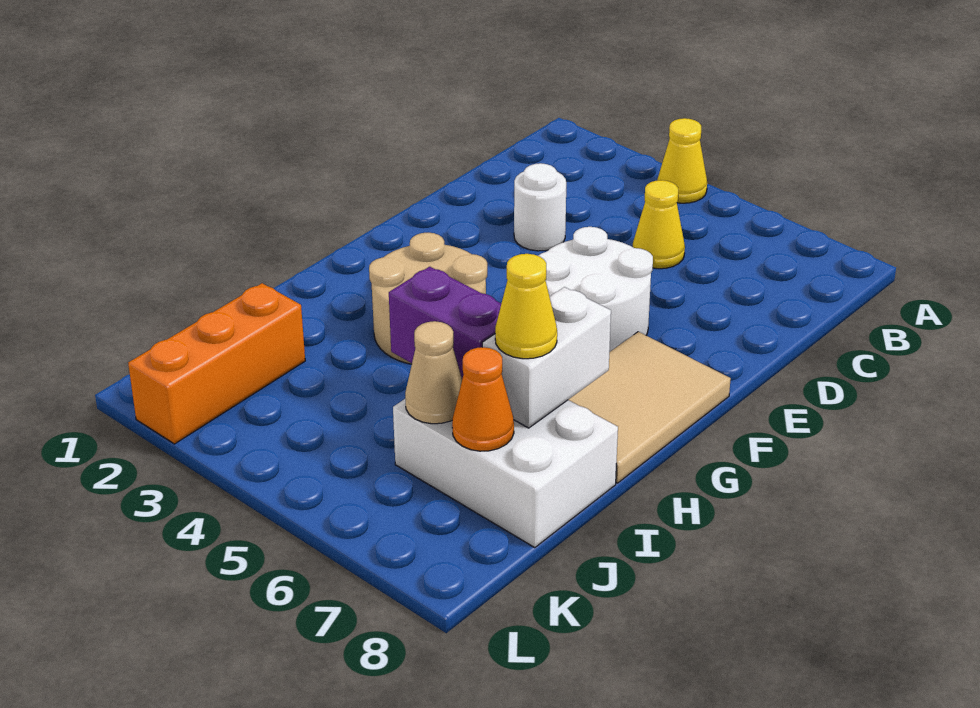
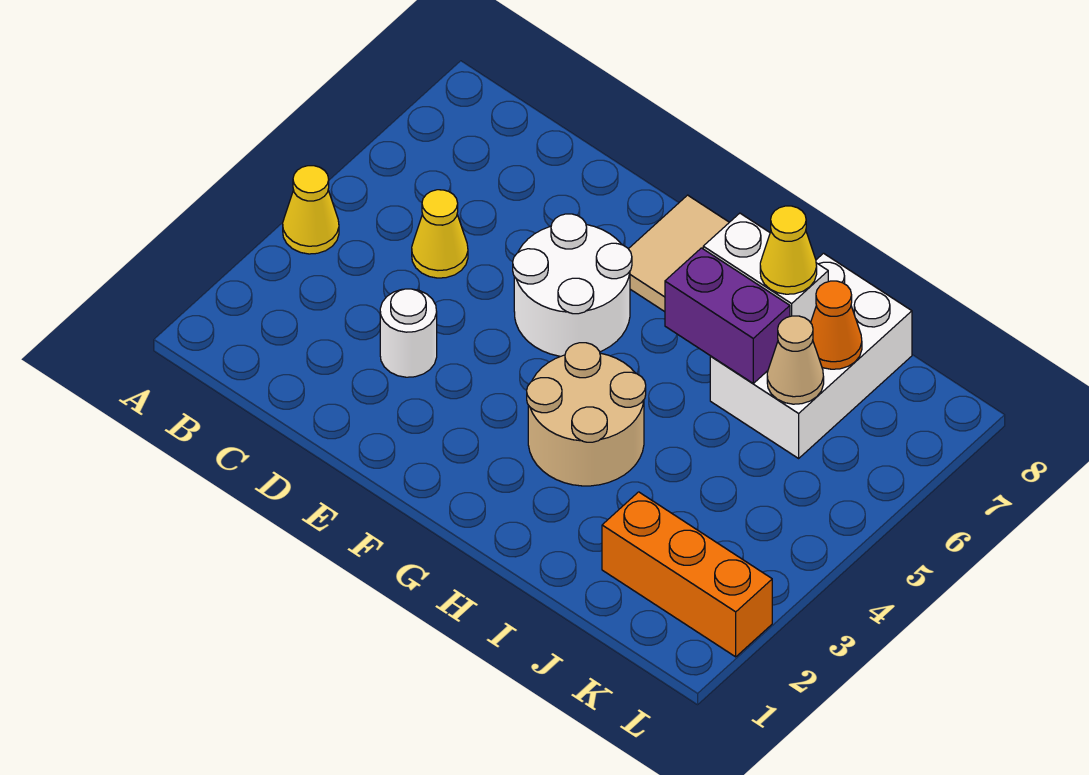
purple brick I5:I6 level 2 -> purple brick H6:I6 level 2

